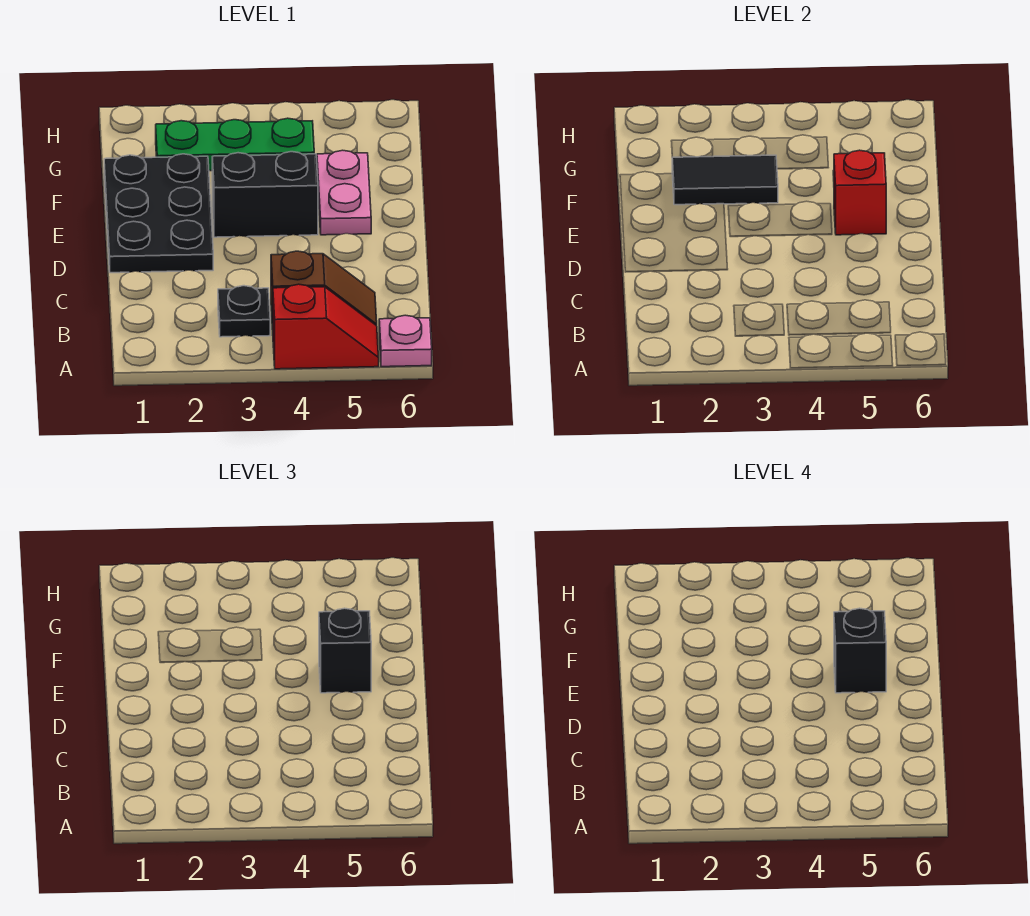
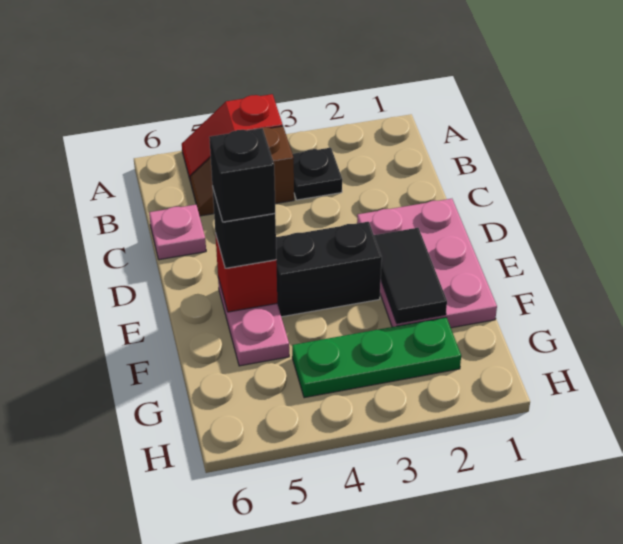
pink plate A6 level 1 -> pink plate C6 level 1
black plate D1:F2 level 1 -> pink plate D1:F2 level 1
black tile F2:F3 level 2 -> black tile E2:F2 level 2

